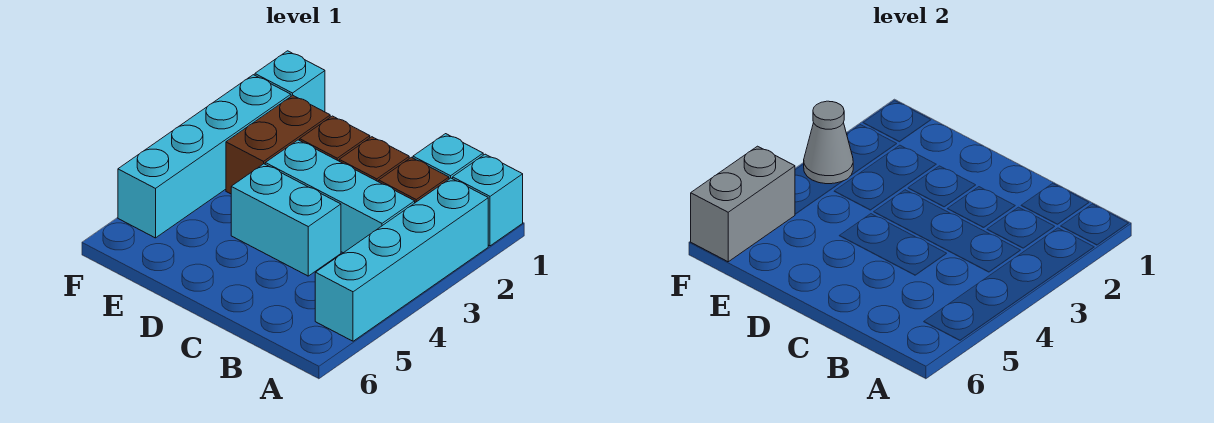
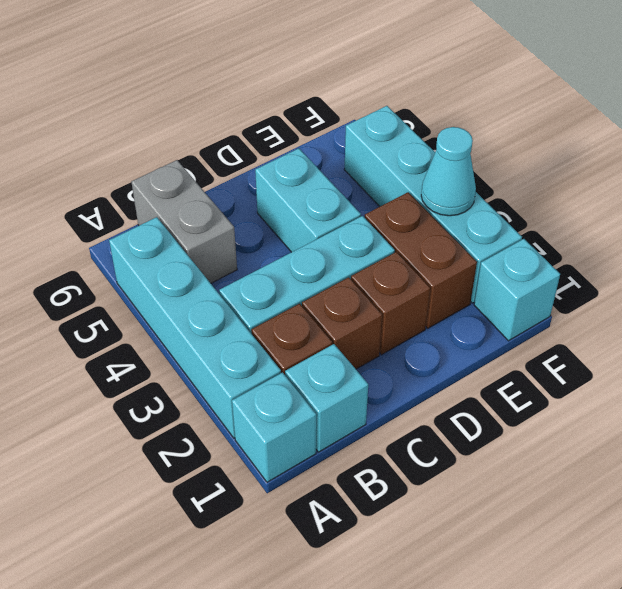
cyan brick C4:D4 level 1 -> cyan brick D4:D5 level 1
grey cone F3 level 2 -> cyan cone F3 level 2
grey brick F5:F6 level 2 -> grey brick B5:B6 level 1

